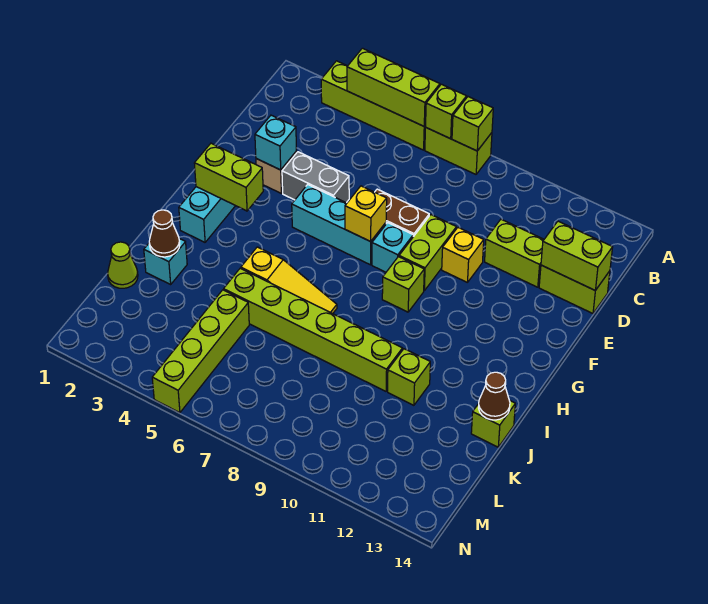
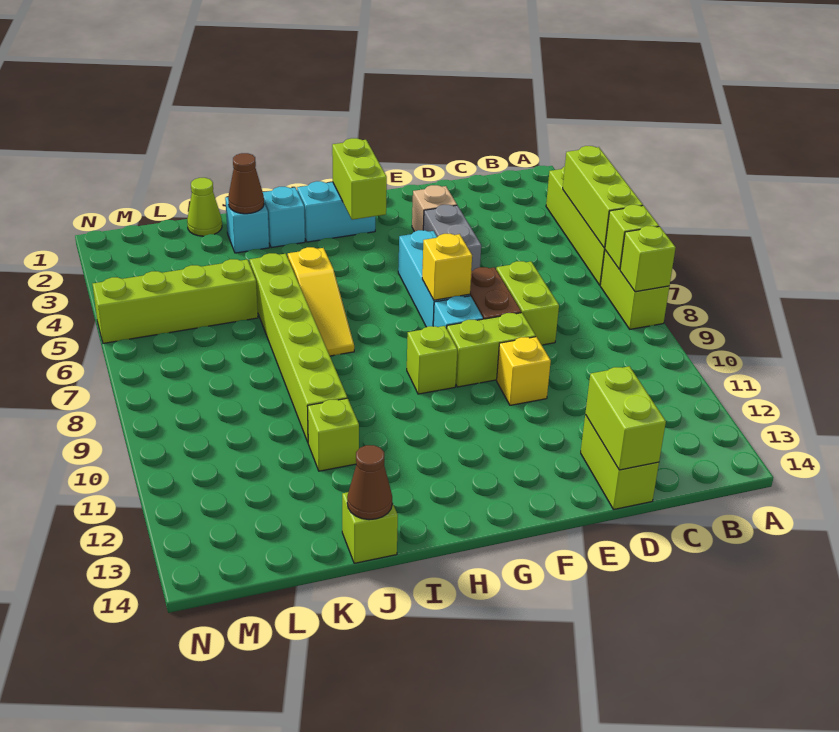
lime brick D11:D12 level 1 -> lime brick D7:D8 level 1
cyan brick E3 level 2 -> cyan brick I2 level 1

